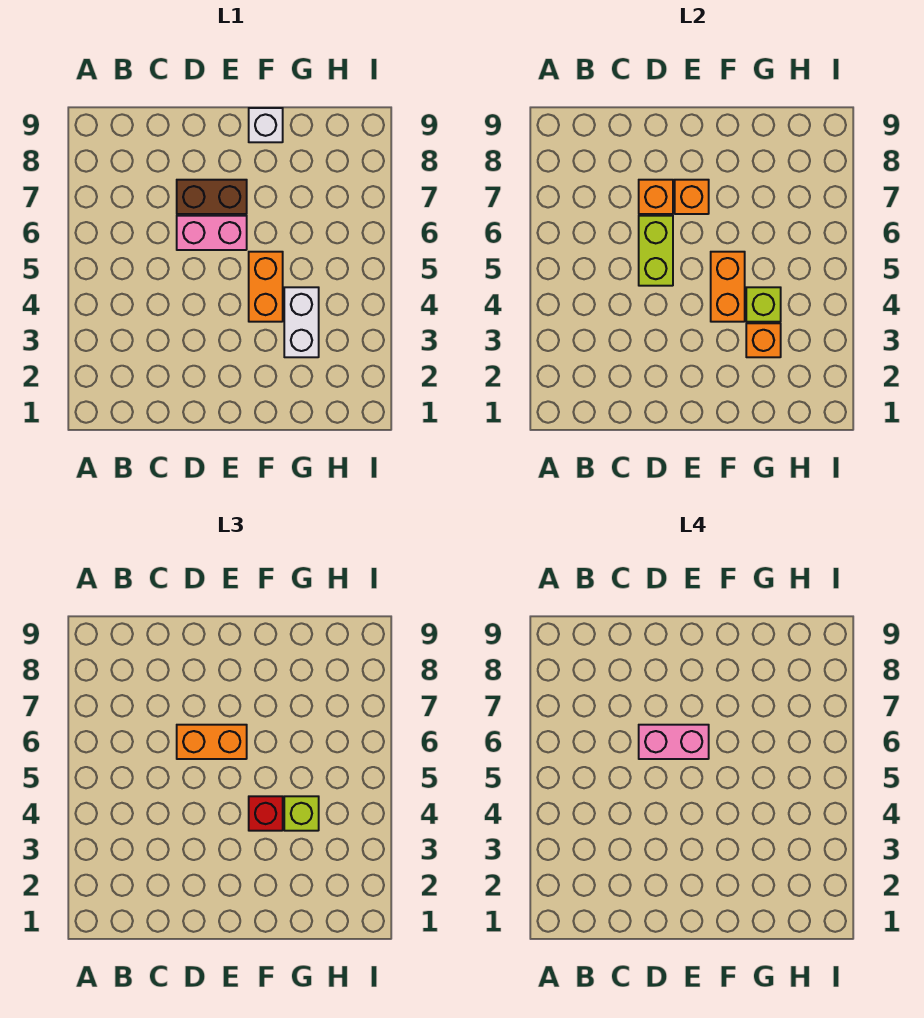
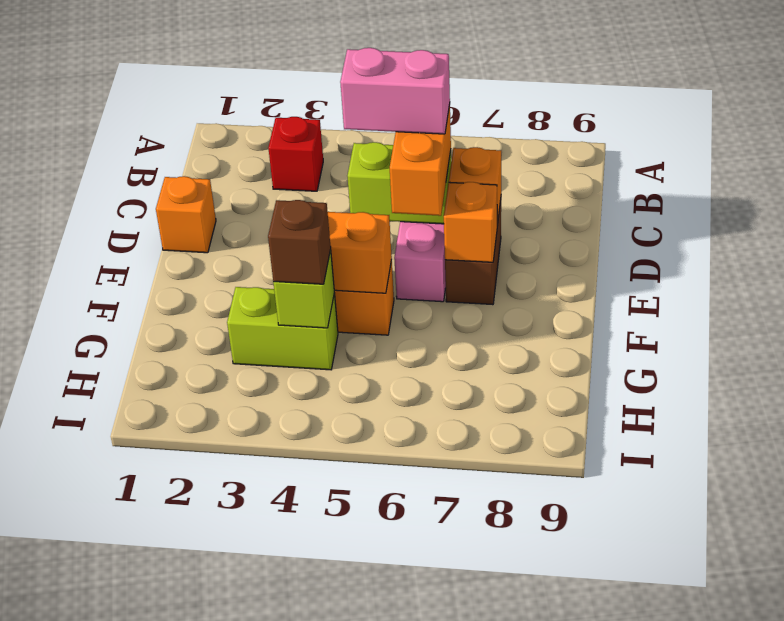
pink brick D6:E6 level 4 -> pink brick D5:D6 level 4
red brick F4 level 3 -> red brick B3 level 1
white brick F9 level 1 -> none
white brick G3:G4 level 1 -> lime brick G3:G4 level 1
orange brick G3 level 2 -> orange brick D1 level 1
lime brick G4 level 3 -> brown brick G4 level 3

